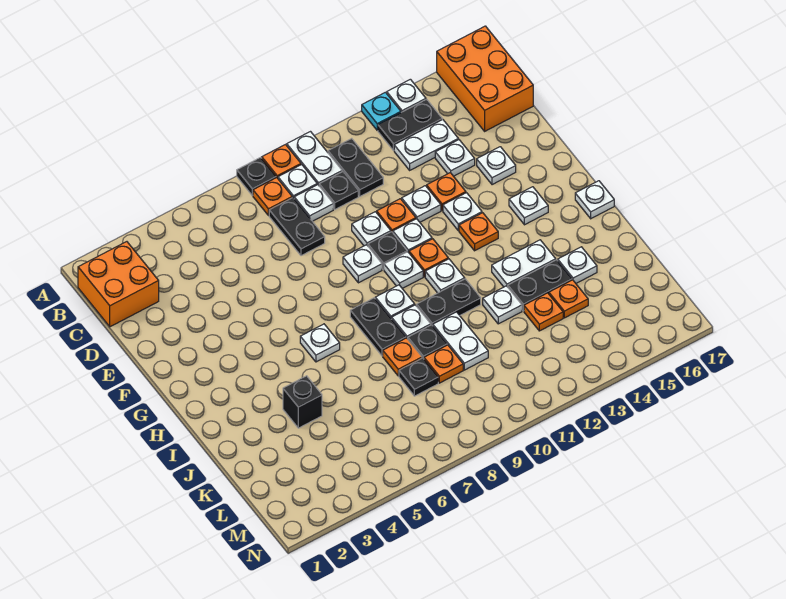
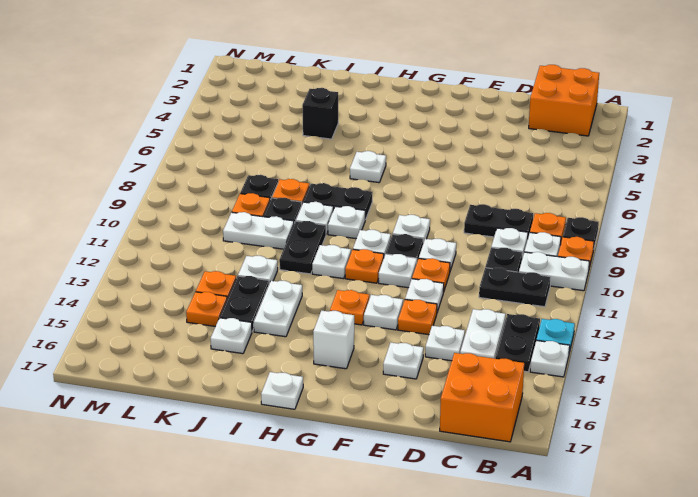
orange brick A16:C17 level 1 -> orange brick B16:C17 level 1
white plate G15 level 1 -> white brick G15 level 1

